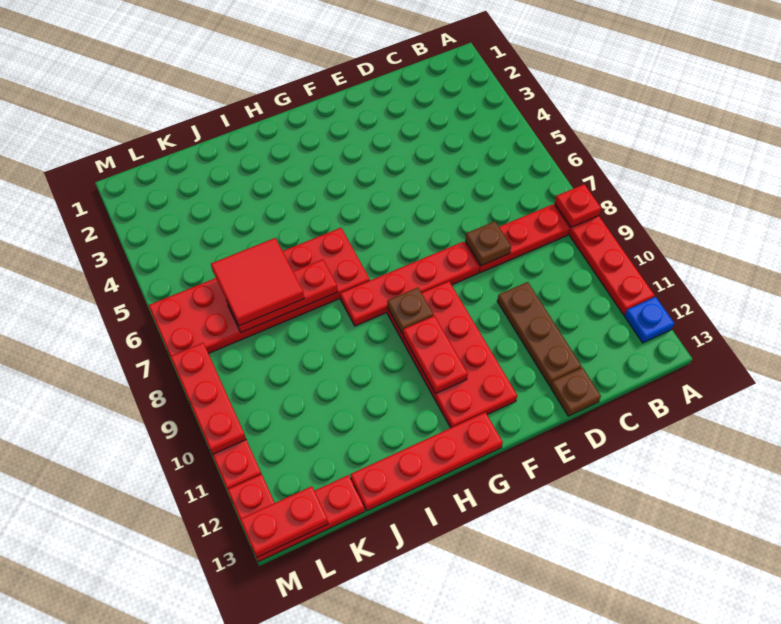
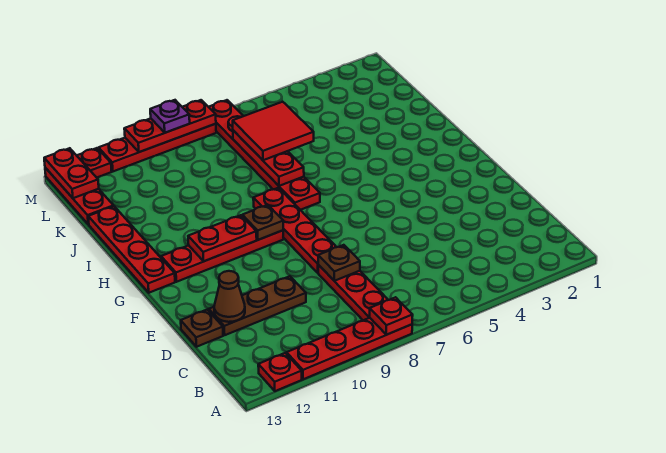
blue plate A12 level 1 -> red plate A12 level 1
none -> brown cone D12 level 2
red plate F9:G12 level 1 -> red plate G9:G12 level 1
red plate H6:M7 level 1 -> red plate H7:M7 level 1
none -> purple plate M9 level 3

